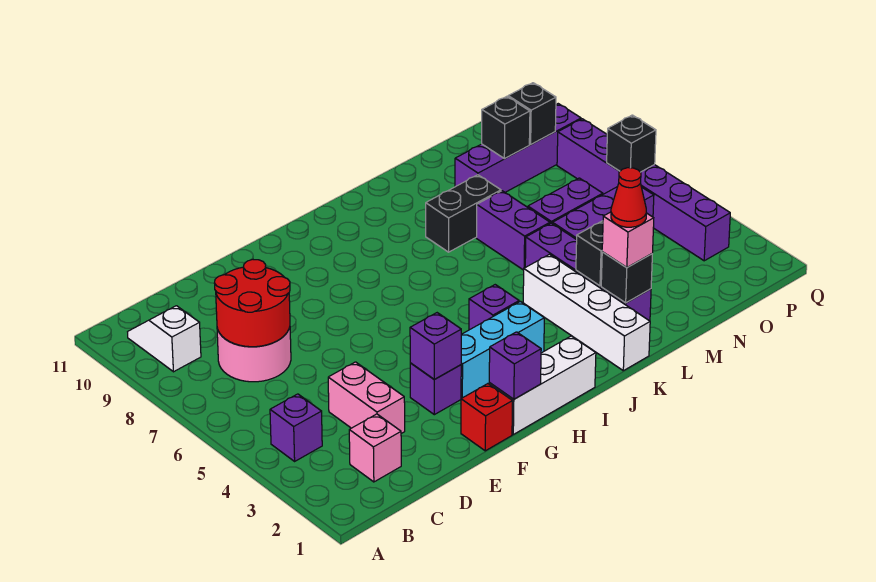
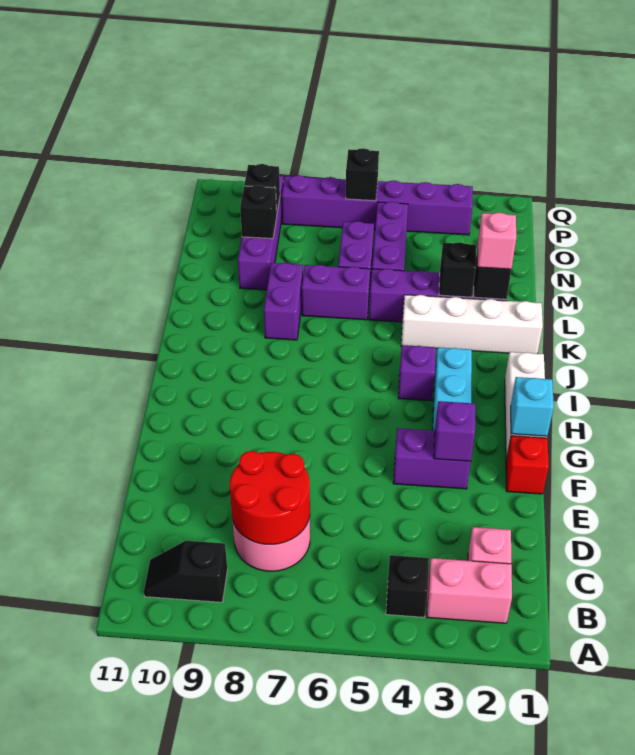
purple brick B4 level 1 -> black brick B4 level 1
white slope B9:B10 level 1 top 9 -> black slope B9:B10 level 1 top 9
pink brick D3:D4 level 1 -> pink brick B2:B3 level 1
purple brick F3 level 1 -> purple brick F3:F4 level 1
purple brick G1 level 2 -> cyan brick G1 level 2
black brick K8:L8 level 1 -> purple brick K8:L8 level 1
red cone L2 level 4 -> none

